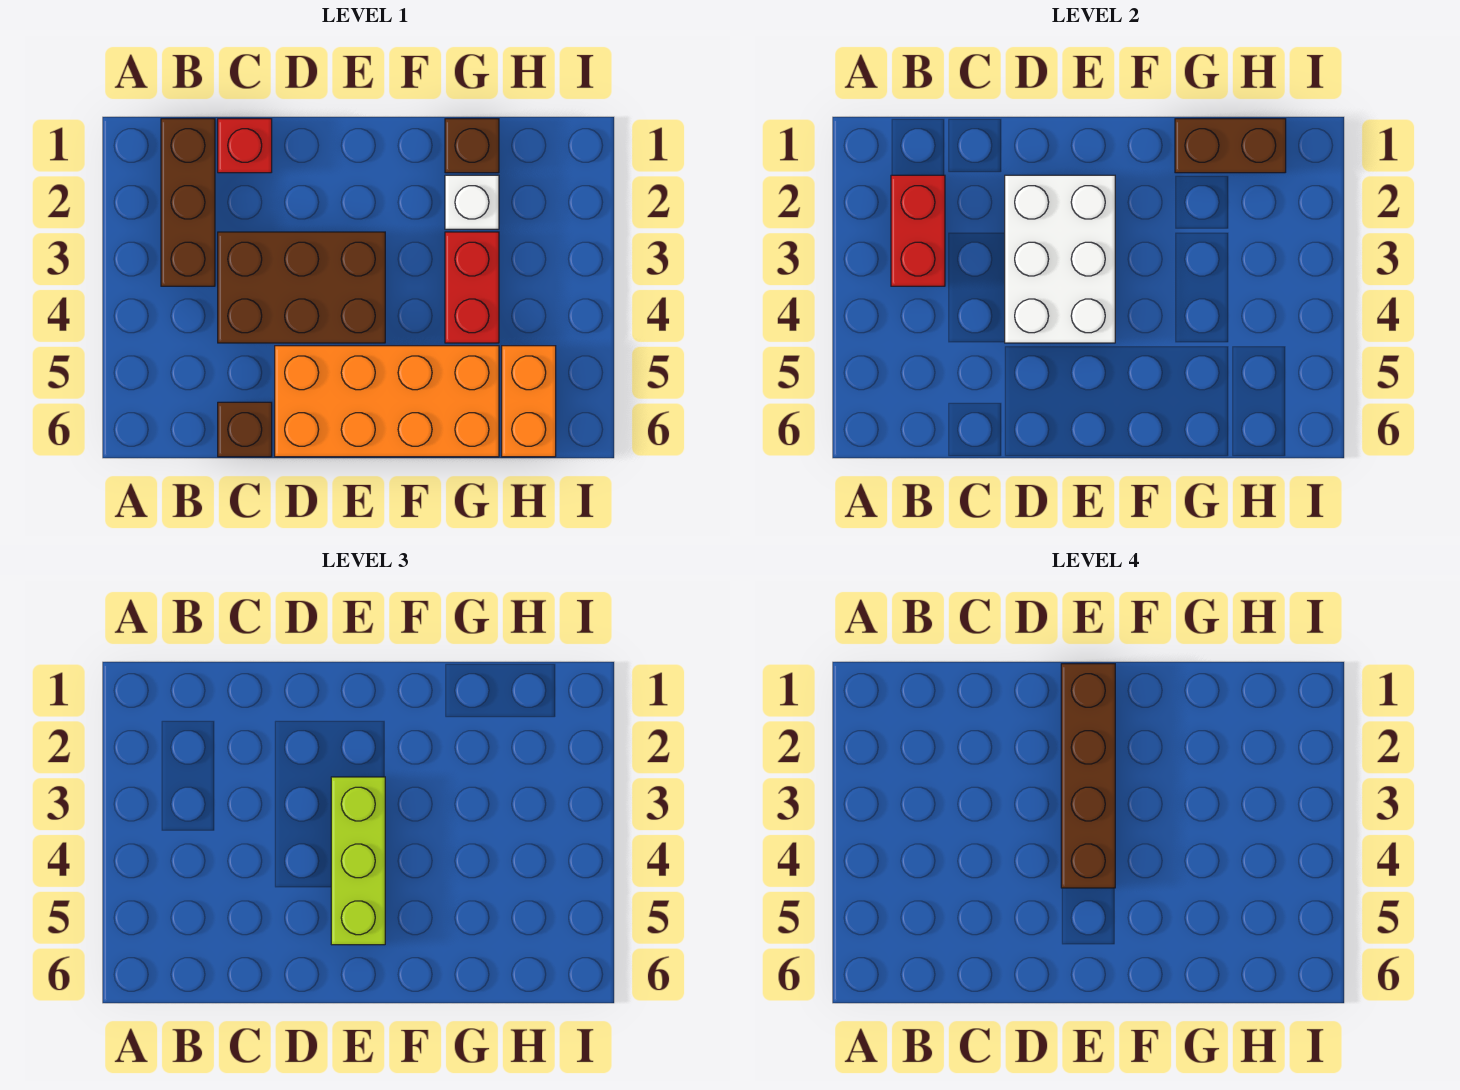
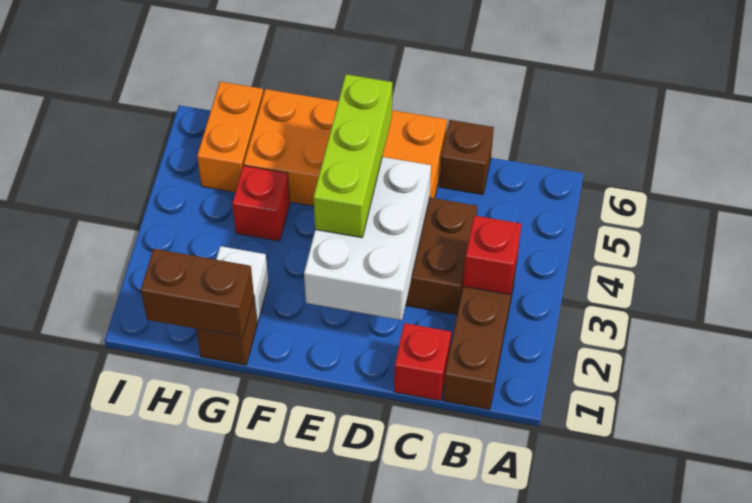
red brick B2:B3 level 2 -> red brick B3 level 2
brown brick E1:E4 level 4 -> none
red brick G3:G4 level 1 -> red brick G4 level 1

